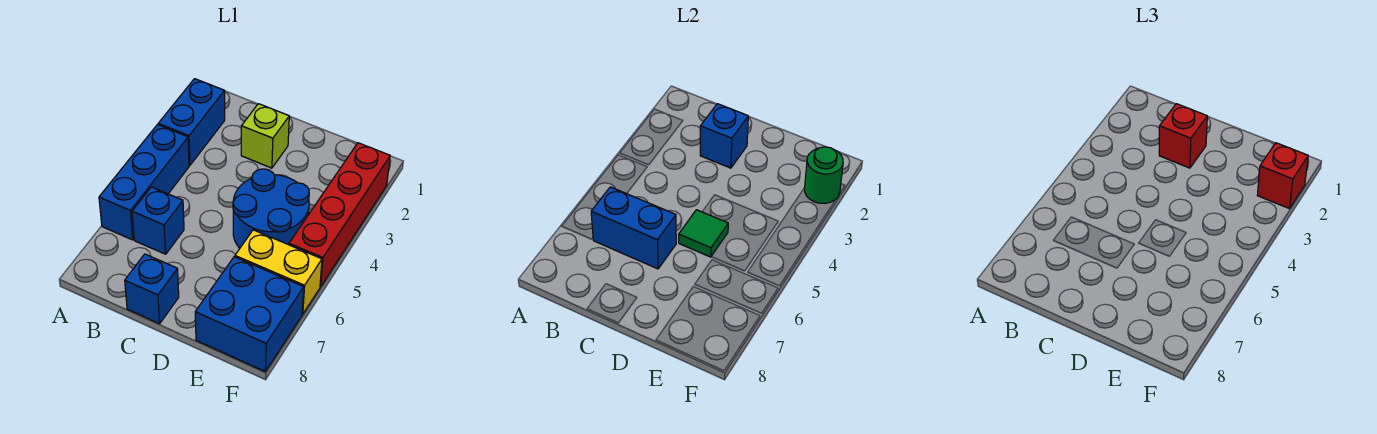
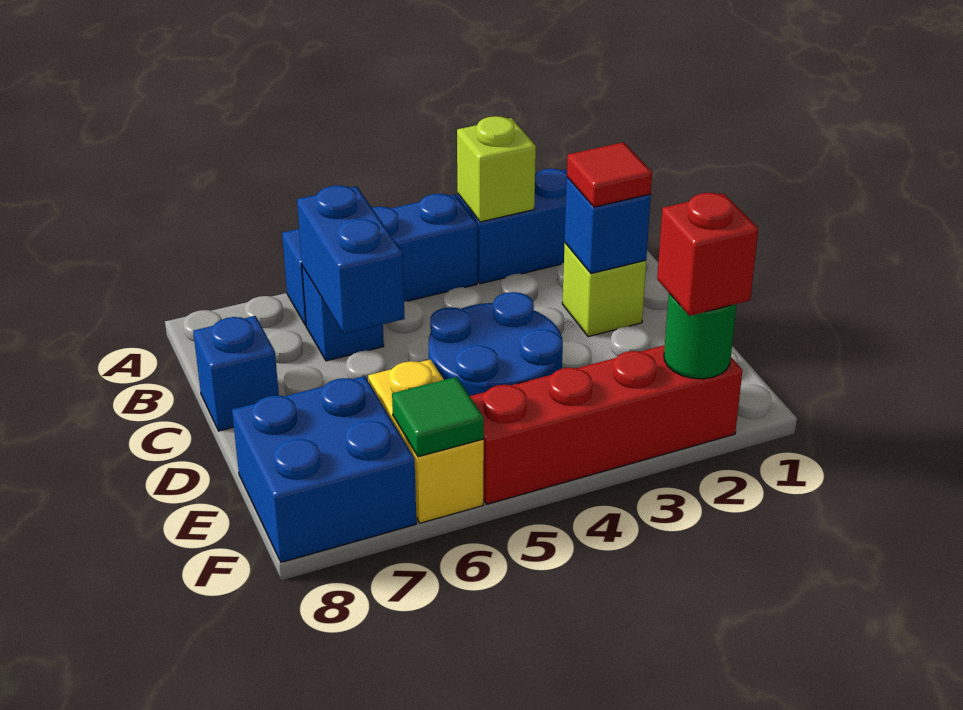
none -> lime brick A3 level 2
red brick C2 level 3 -> red tile C2 level 3
green tile D5 level 2 -> green tile F6 level 2

